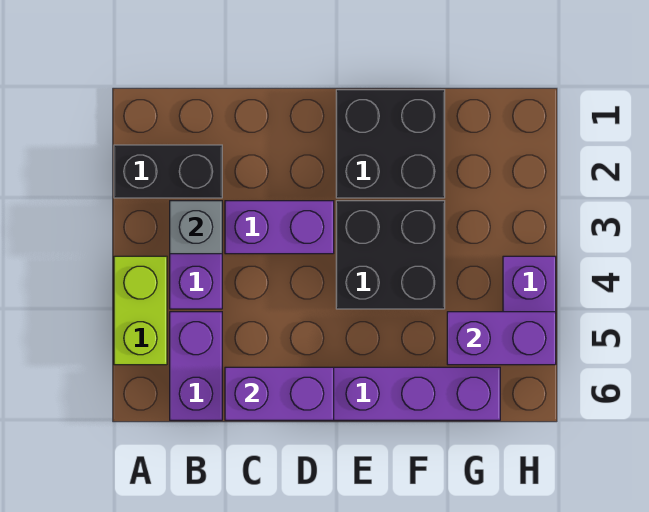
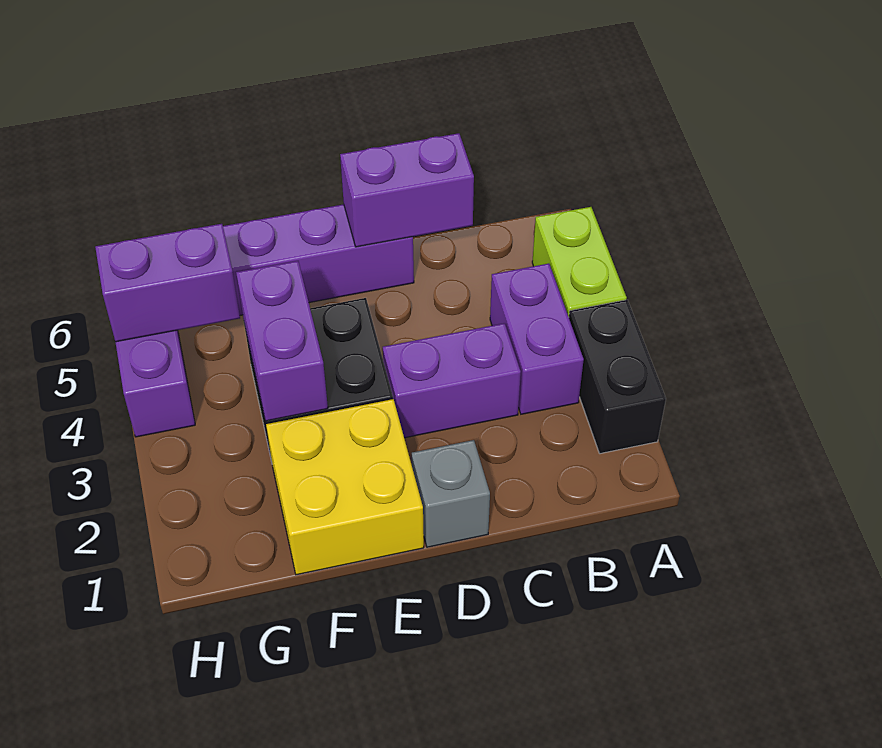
black brick A2:B2 level 1 -> black brick A2:A3 level 1
grey brick B3 level 2 -> grey brick D1 level 1
purple brick B5:B6 level 1 -> purple brick F3:F4 level 2
black brick E1:F2 level 1 -> yellow brick E1:F2 level 1

